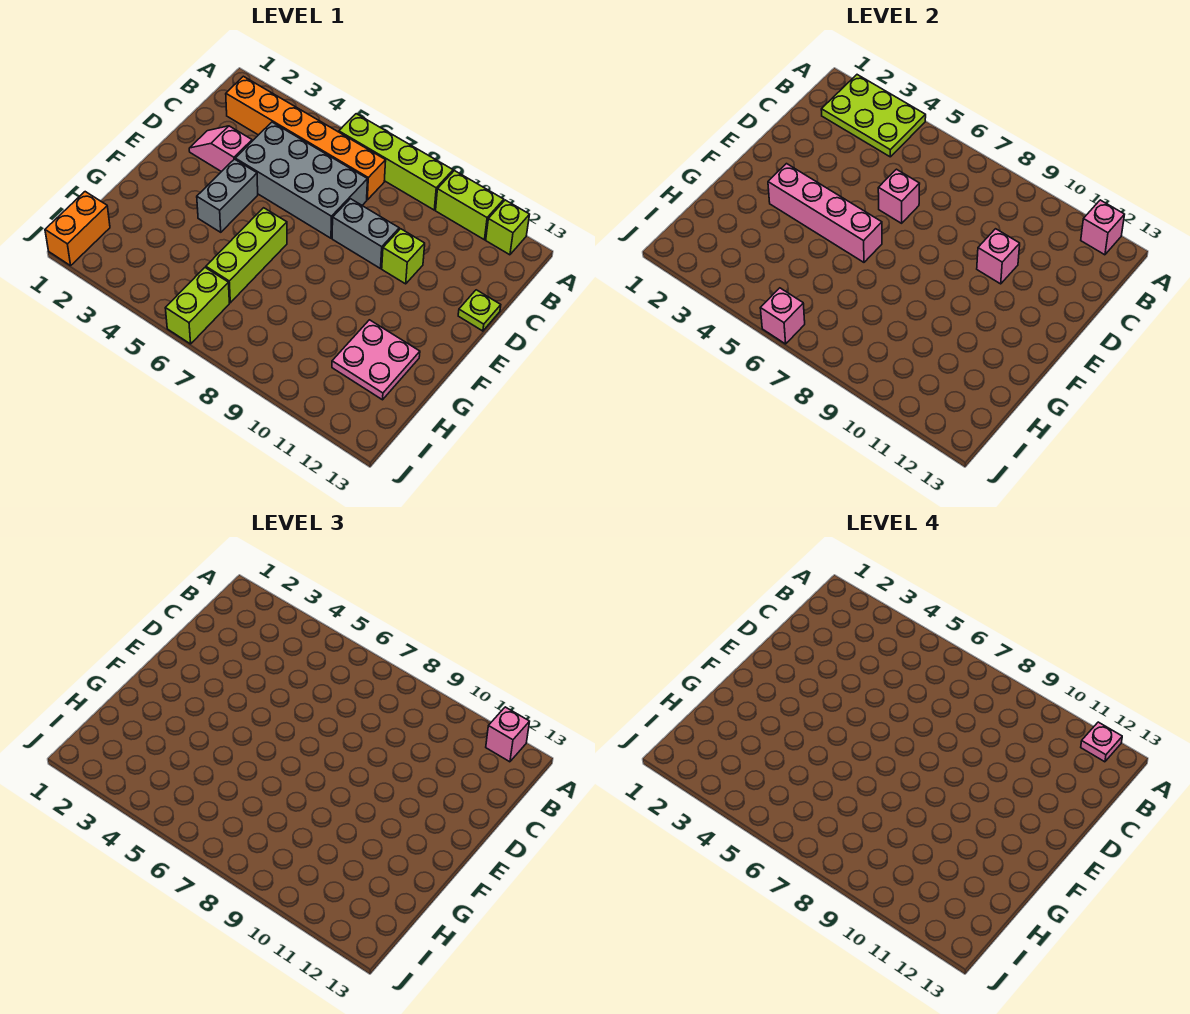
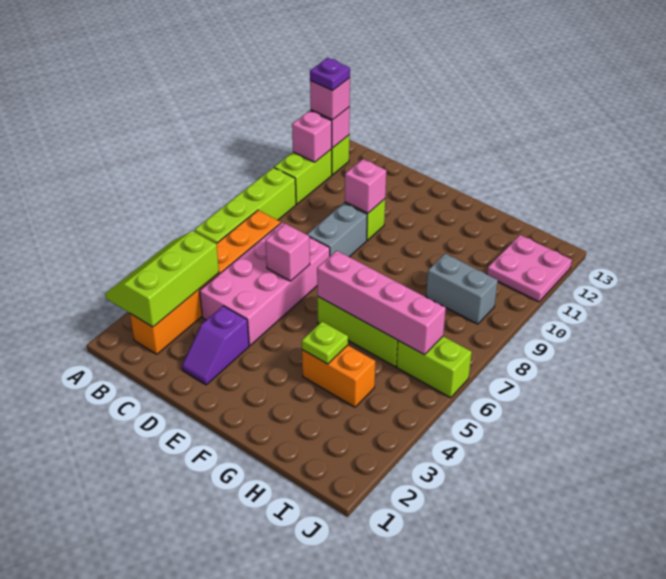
lime plate A2:B4 level 2 -> lime slope A2:B4 level 2 top B
pink plate A12 level 4 -> purple plate A12 level 4
grey brick C4:D7 level 1 -> pink brick C4:D7 level 1
pink slope D2:D3 level 1 top 3 -> purple slope D2:D3 level 1 top 3
lime plate D13 level 1 -> lime plate G4 level 2
grey brick E4:F4 level 1 -> grey brick H9:I9 level 1
pink brick F3:F6 level 2 -> pink brick F6:I6 level 2
pink plate G11:H12 level 1 -> pink plate I11:J12 level 1
orange brick I1:J1 level 1 -> orange brick G4:H4 level 1
pink brick J6 level 2 -> pink brick A11 level 2

